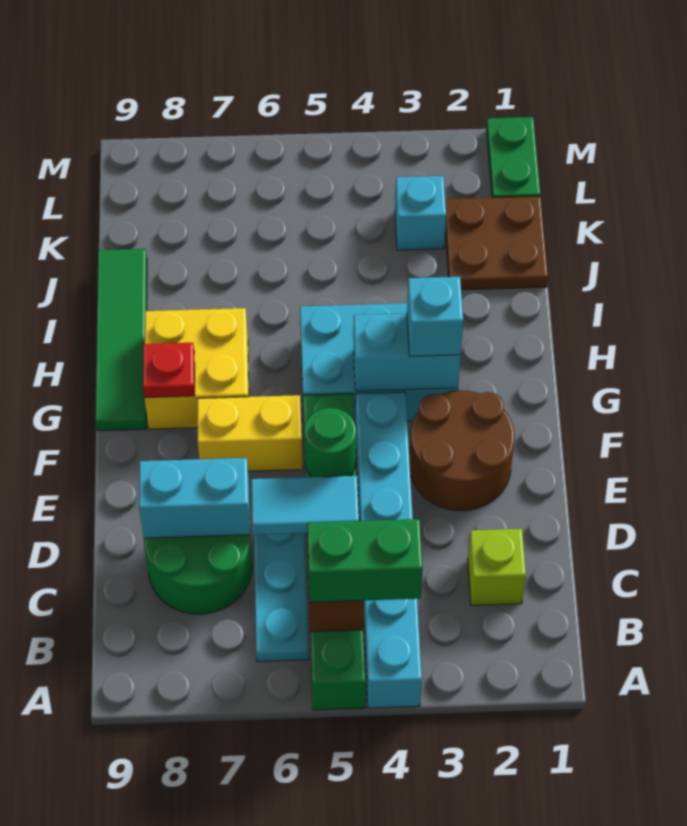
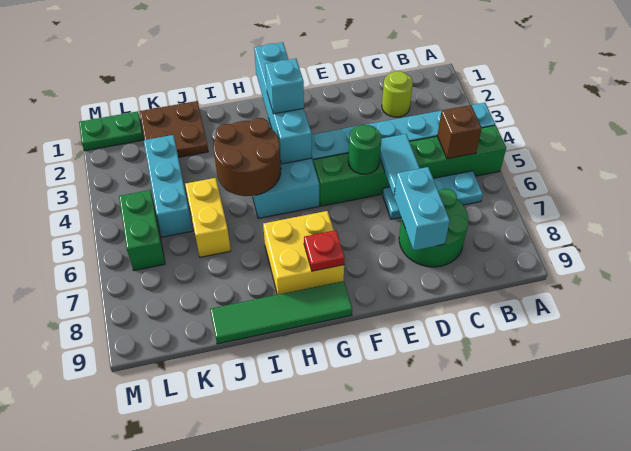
green brick B4:B5 level 3 -> green brick L5:L6 level 1
lime brick C2 level 1 -> lime round brick C2 level 1
brown round brick E2:F3 level 1 -> brown round brick H4:I5 level 2
yellow brick F6:F7 level 1 -> yellow brick J5:J6 level 1
cyan brick G3:G4 level 2 -> cyan brick G1:G4 level 2
cyan brick K3 level 1 -> cyan brick K3:K5 level 1

